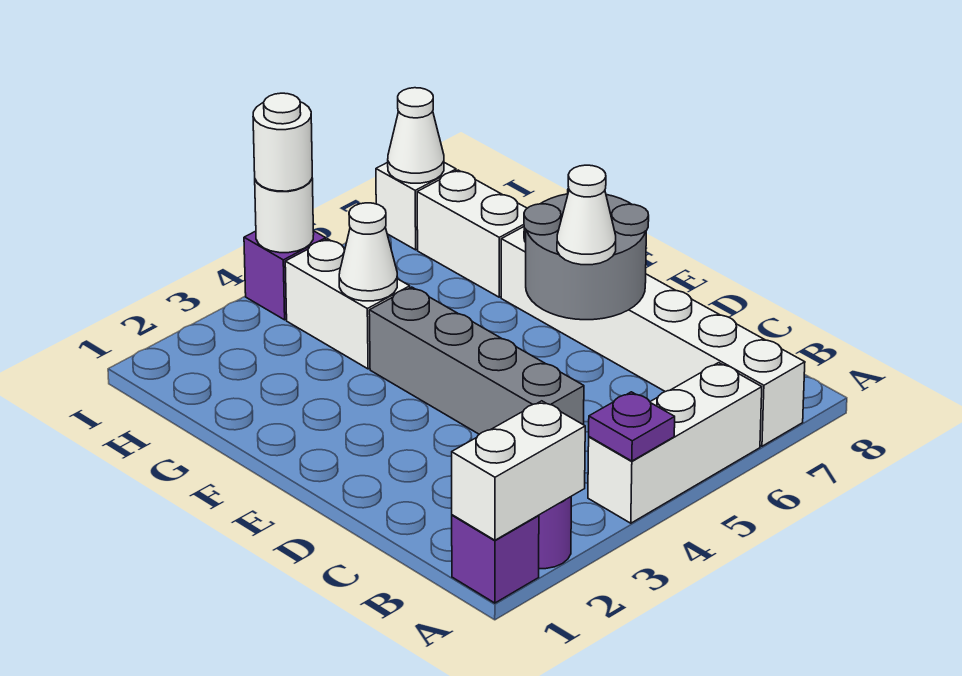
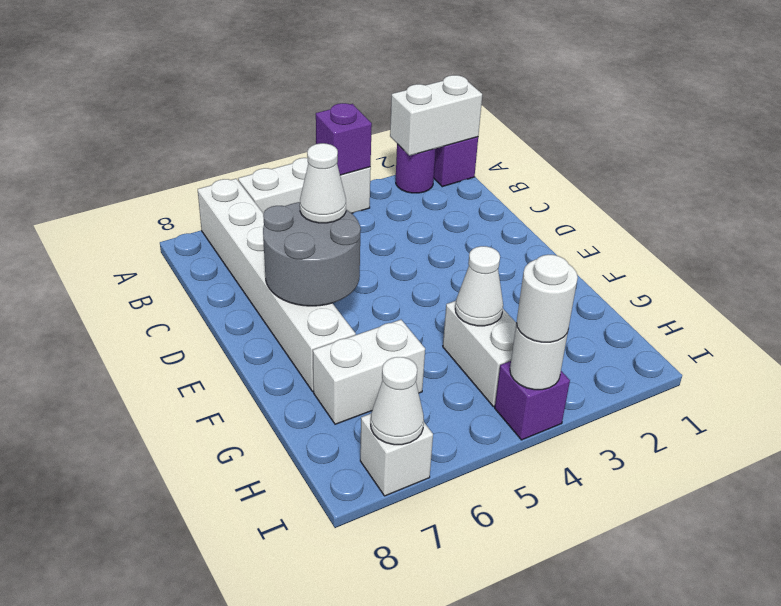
purple plate A4 level 2 -> purple brick A4 level 2
grey brick C4:F4 level 1 -> none
white brick G7:H7 level 1 -> white brick G6:G7 level 1

